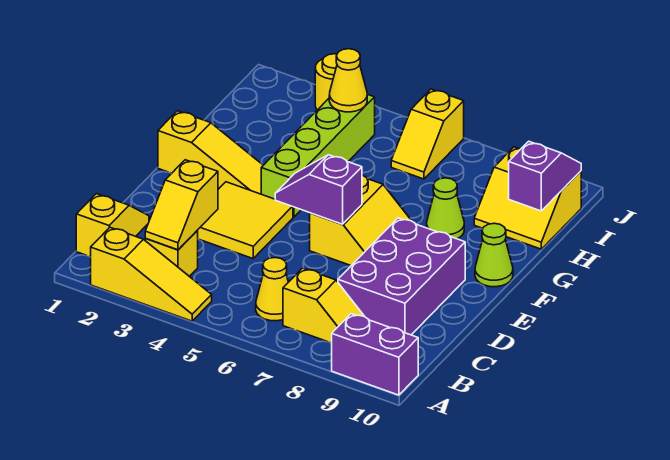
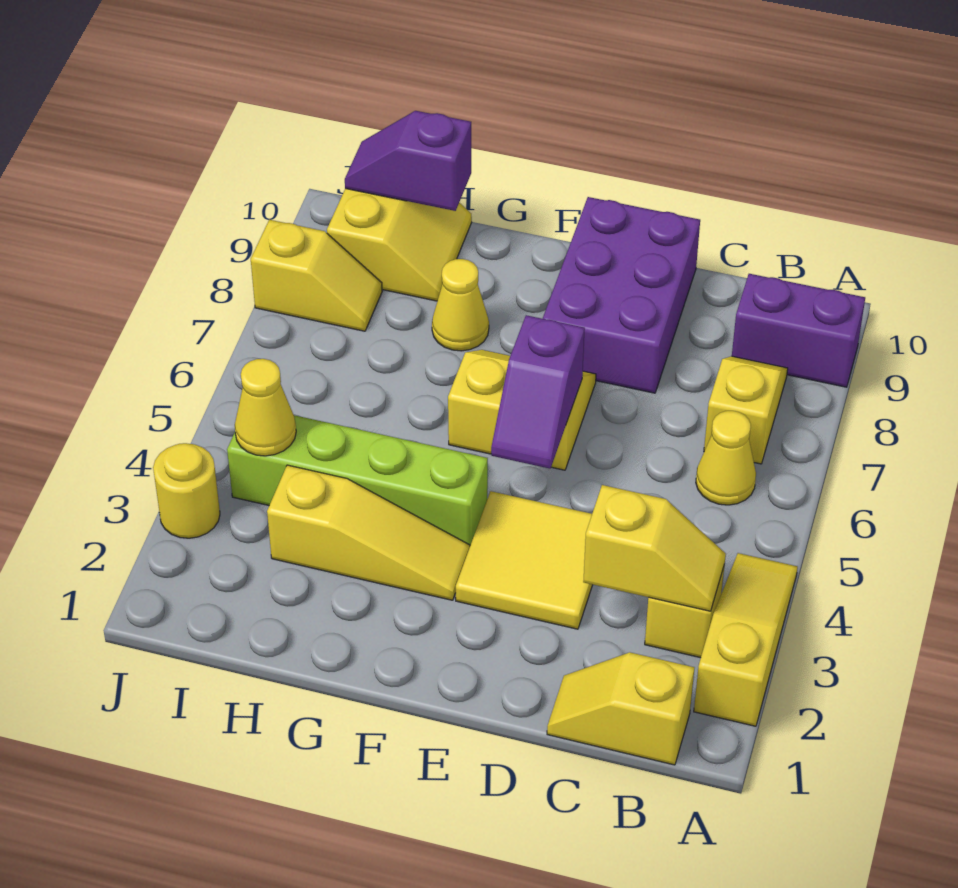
purple brick A9:A10 level 1 -> purple brick A9:B9 level 1
purple brick C8:E9 level 1 -> purple brick D8:E10 level 1
yellow slope F1:F3 level 1 top 1 -> yellow slope F3:H3 level 1 top H
lime cone F10 level 1 -> none
lime cone G8 level 1 -> yellow cone G8 level 1
yellow slope I6:J6 level 1 top J -> yellow slope I8:J8 level 1 top J

